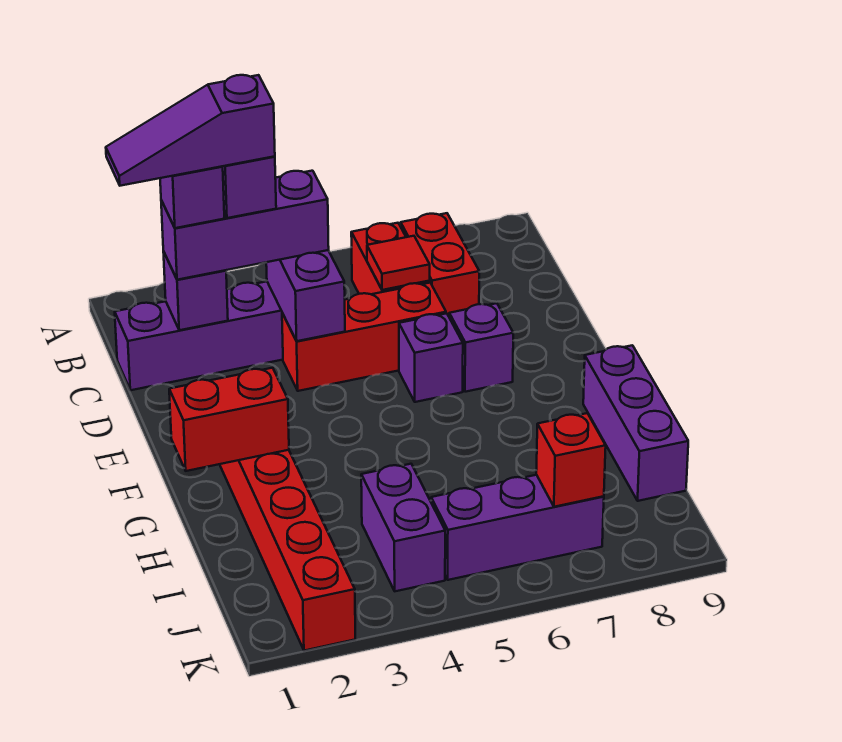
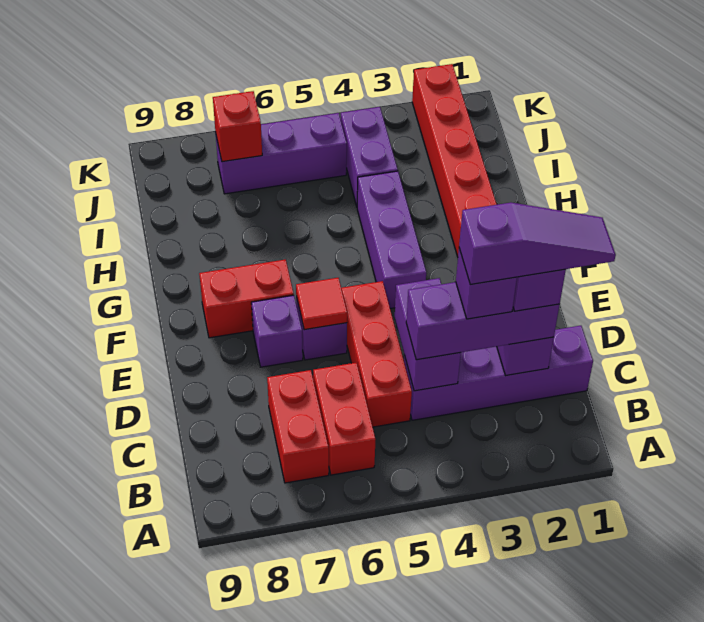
red tile C6 level 2 -> red tile E6 level 2
red brick D4:D6 level 1 -> red brick C5:E5 level 1
red brick G1:G2 level 2 -> red brick F7:F8 level 1
purple brick G9:I9 level 1 -> purple brick F4:H4 level 1

